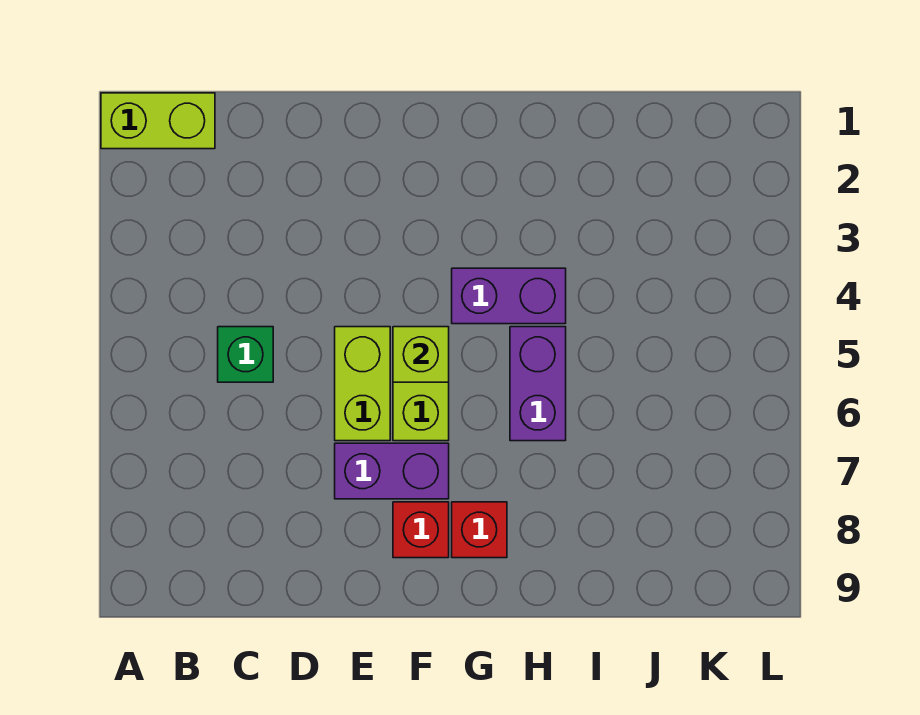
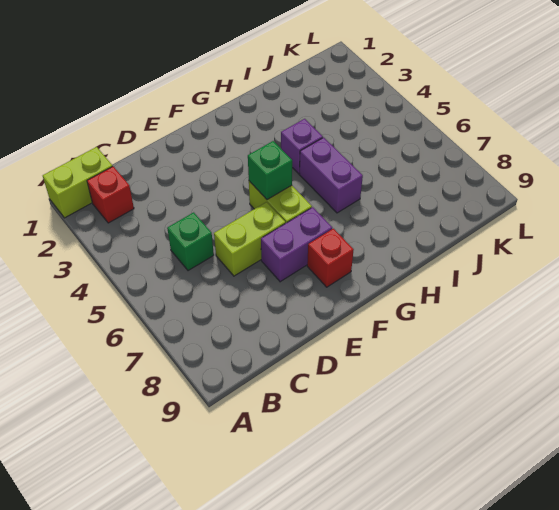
lime brick E5:E6 level 1 -> lime brick D6:E6 level 1
lime brick F5 level 2 -> green brick F5 level 2
purple brick G4:H4 level 1 -> purple brick H4 level 1
red brick G8 level 1 -> red brick B2 level 1

